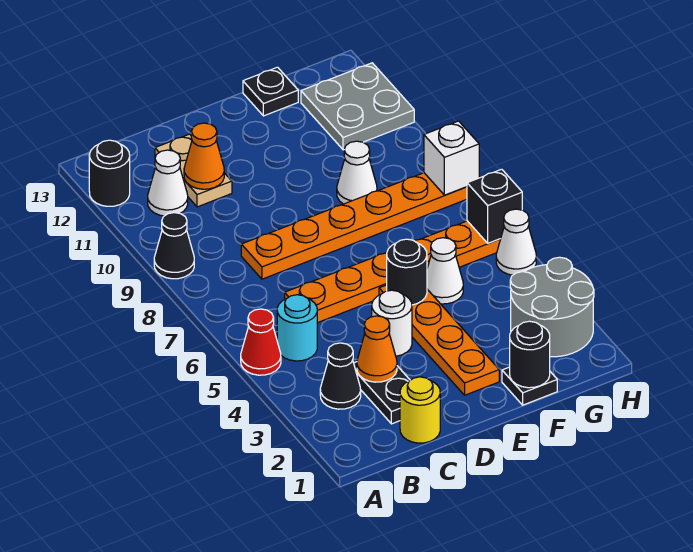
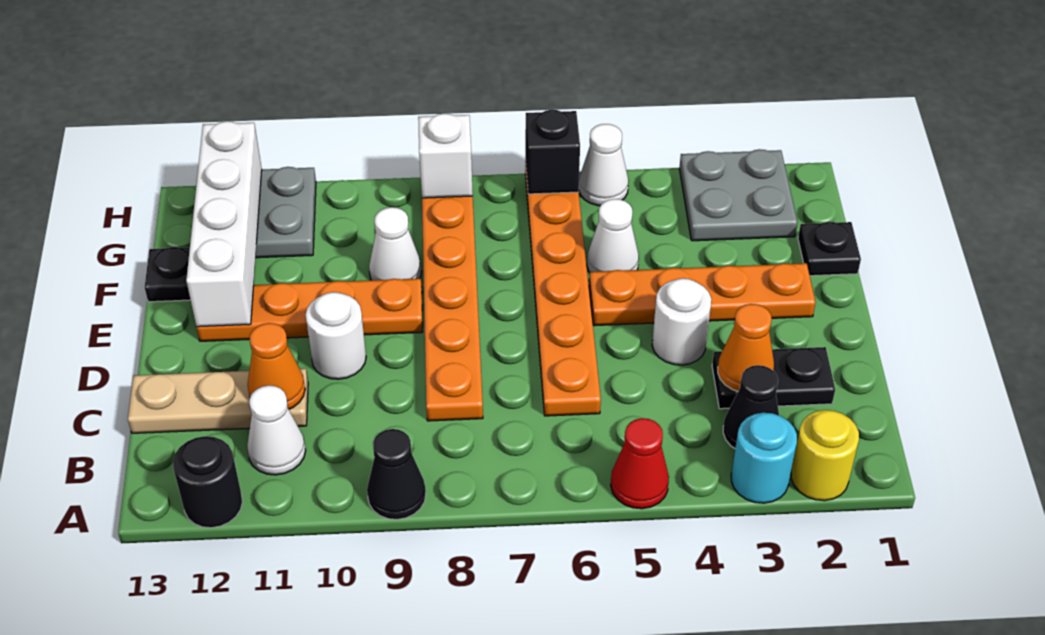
cyan round brick B5 level 1 -> cyan round brick A3 level 1
yellow round brick C1 level 1 -> yellow round brick A2 level 1
tan plate C11:C12 level 1 -> tan plate C11:C13 level 1
none -> white round brick D10 level 1
black round brick E5 level 2 -> none
none -> orange plate E9:E12 level 1
none -> white brick E12:H12 level 2
black round brick F1 level 2 -> none
grey round brick G2:H3 level 1 -> grey plate G2:H3 level 1

